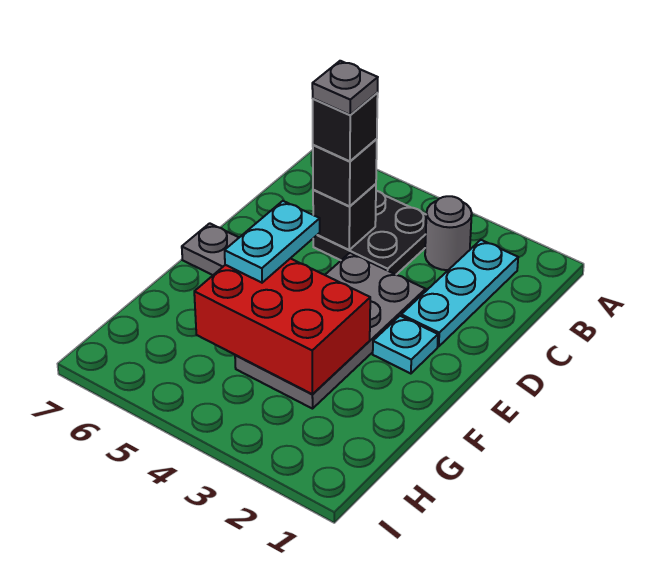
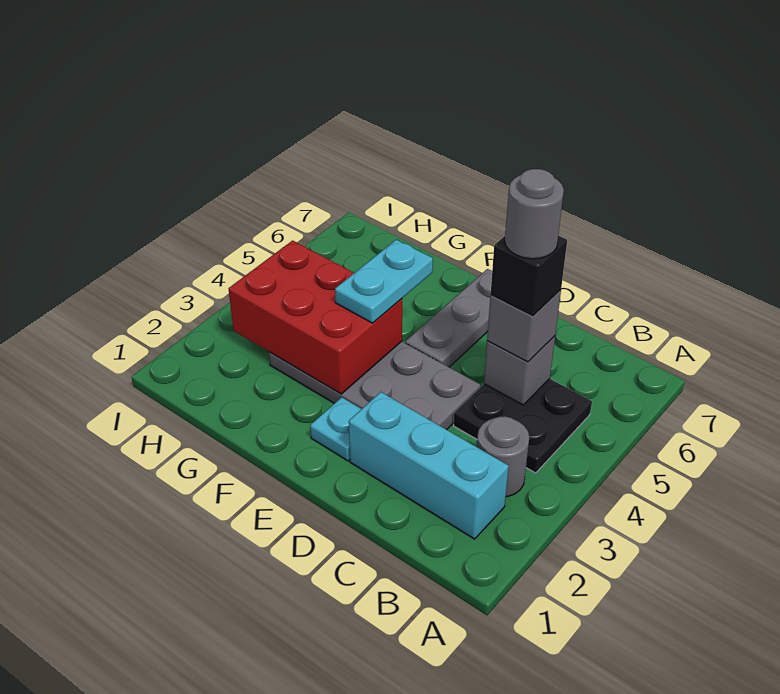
cyan plate B2:D2 level 1 -> cyan brick B2:D2 level 1
black brick C5 level 2 -> grey brick C5 level 2
black brick C5 level 3 -> grey brick C5 level 3
grey plate C5 level 5 -> grey round brick C5 level 5
cyan plate E5:F5 level 3 -> cyan plate F4:F5 level 3
red brick F3:G5 level 2 -> red brick F3:H4 level 2

